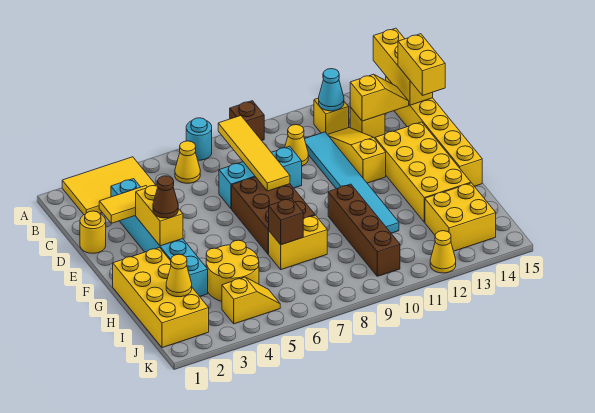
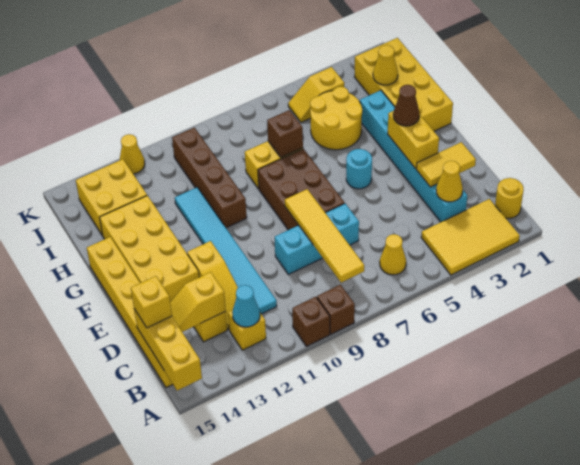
cyan round brick A7 level 1 -> cyan round brick F5 level 1
none -> brown brick A10 level 1
yellow cone C10 level 1 -> yellow cone C3 level 2
yellow brick C15:D15 level 3 -> yellow brick C15 level 3
yellow round brick D1 level 1 -> yellow round brick B1 level 1

